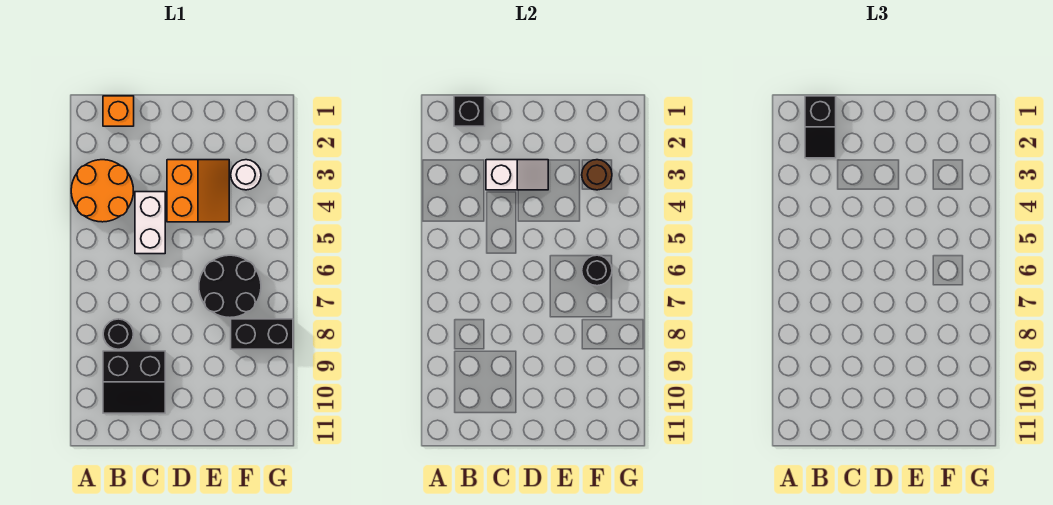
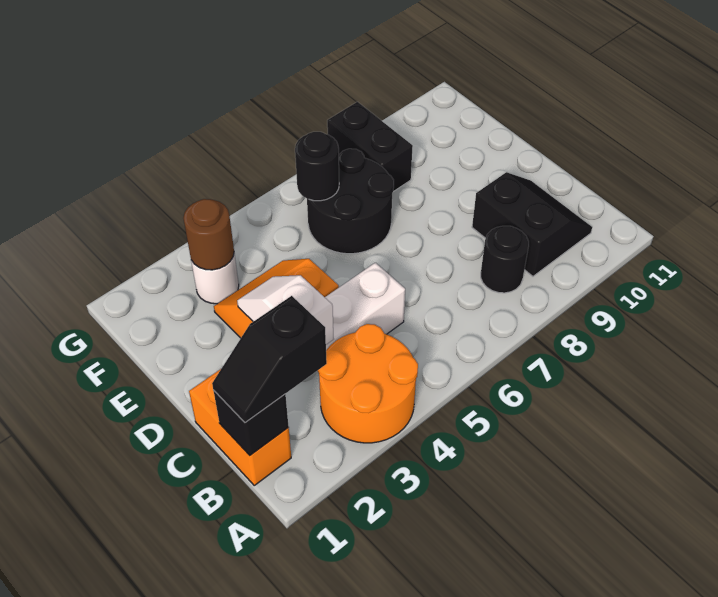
orange brick B1 level 1 -> orange brick B1:C1 level 1
black slope B1:B2 level 3 top 1 -> black slope B1:B2 level 3 top 2

